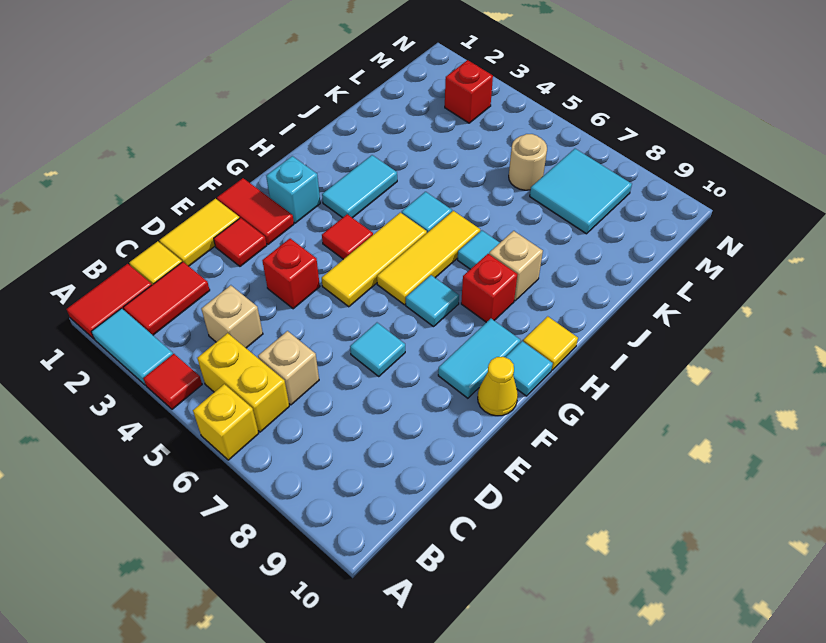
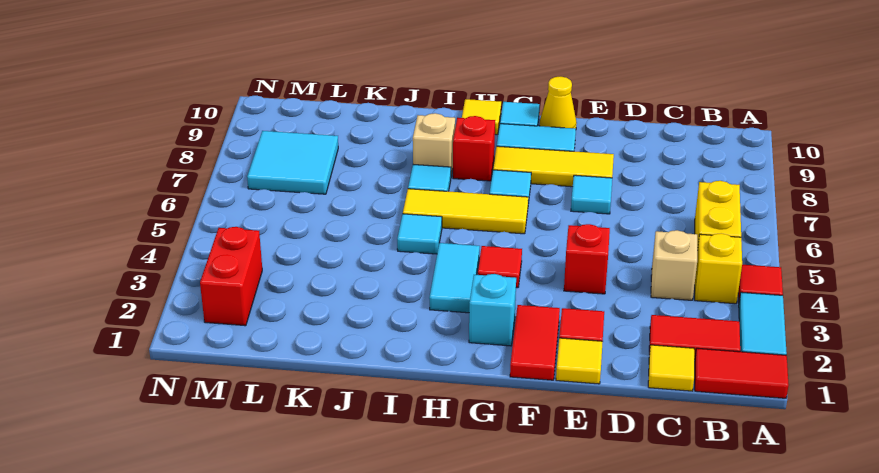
yellow brick A6 level 1 -> yellow brick B4 level 1
tan brick C6 level 1 -> none
yellow tile D1:E1 level 1 -> yellow tile E1 level 1
yellow tile F5:H5 level 1 -> yellow tile E8:G8 level 1
cyan tile H3:I3 level 1 -> cyan tile H3:H4 level 1
tan round brick L6 level 1 -> none
red brick M3 level 1 -> red brick M2:M3 level 1

